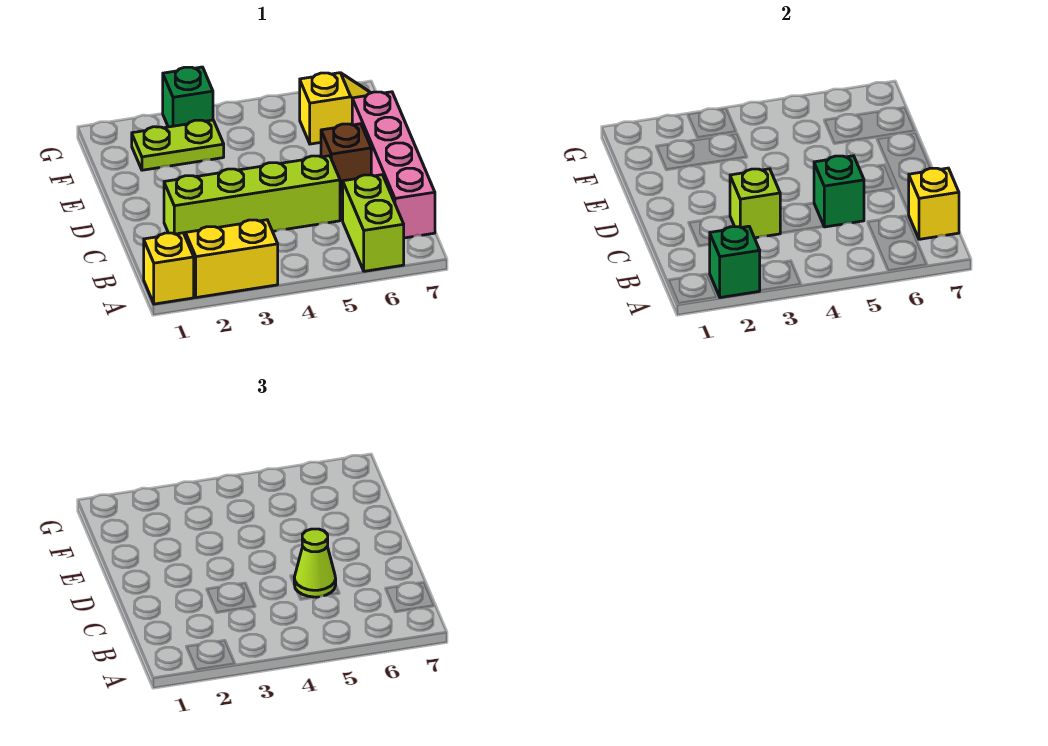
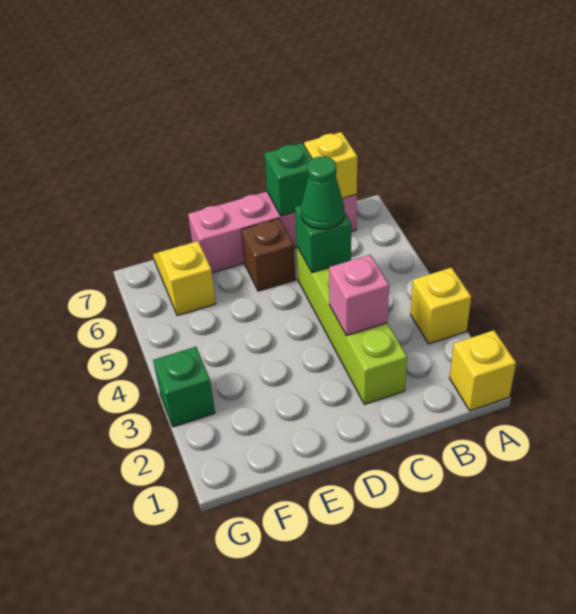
yellow brick A2:A3 level 1 -> yellow brick A3 level 1
green brick A2 level 2 -> green brick C7 level 2
lime brick A6:B6 level 1 -> none
lime brick C3 level 2 -> pink brick C3 level 2
lime cone C5 level 3 -> green cone C5 level 3
lime plate F2:F3 level 1 -> none

